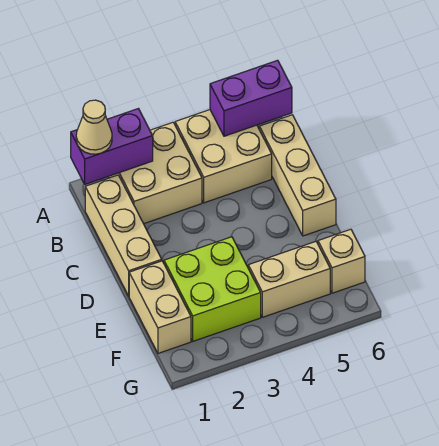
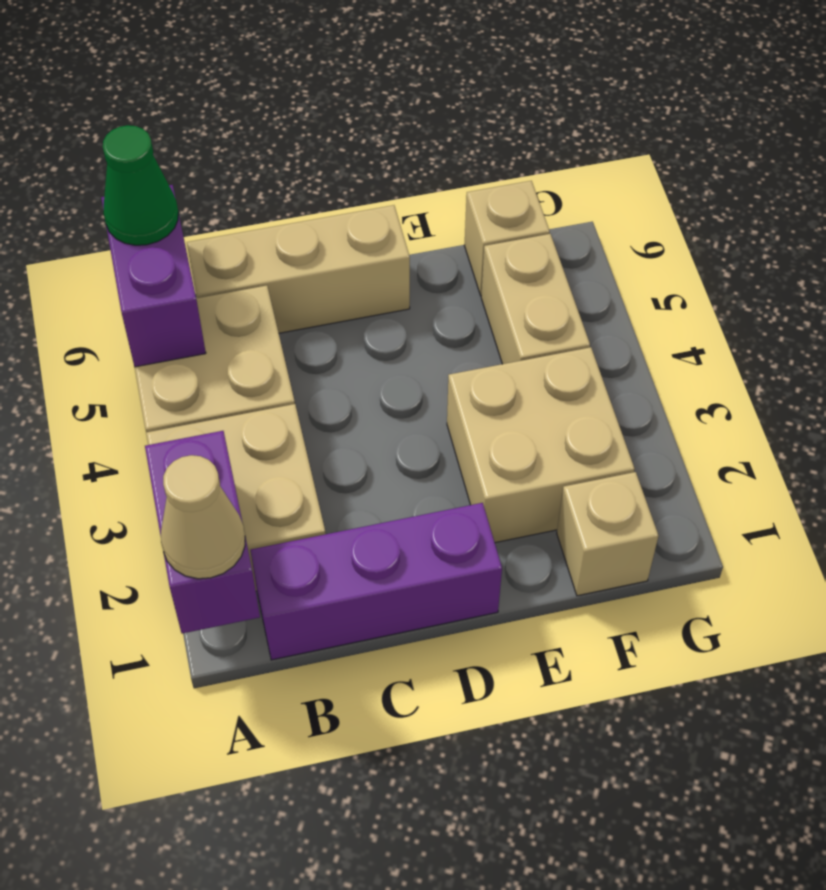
none -> green cone A6 level 3
tan brick B1:D1 level 1 -> purple brick B1:D1 level 1
tan brick E1:F1 level 1 -> tan brick F1 level 1
lime brick E2:F3 level 1 -> tan brick E2:F3 level 1

